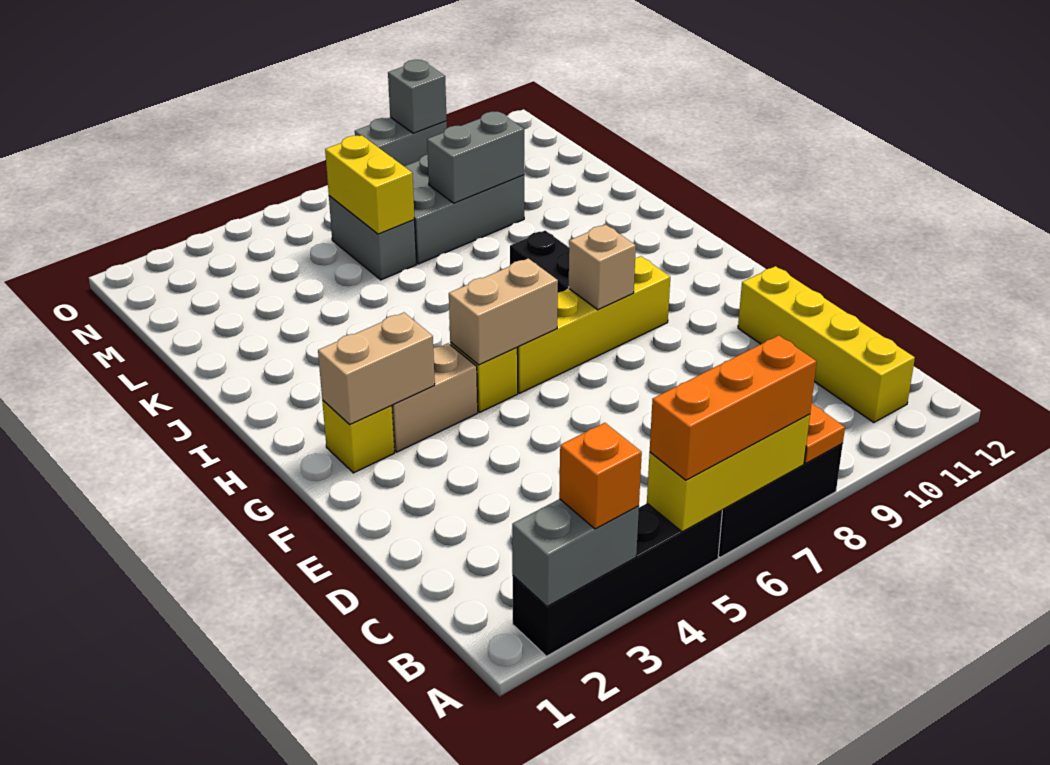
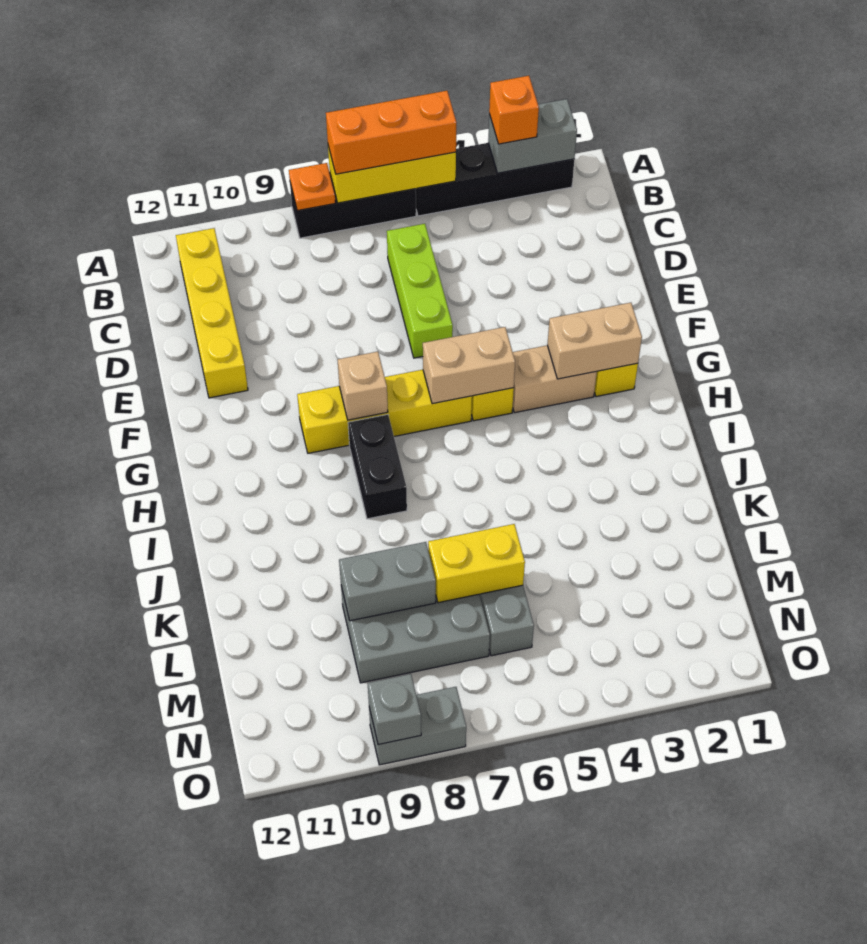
none -> lime brick C6:E6 level 1
yellow brick L6:M6 level 2 -> yellow brick L6:L7 level 2

